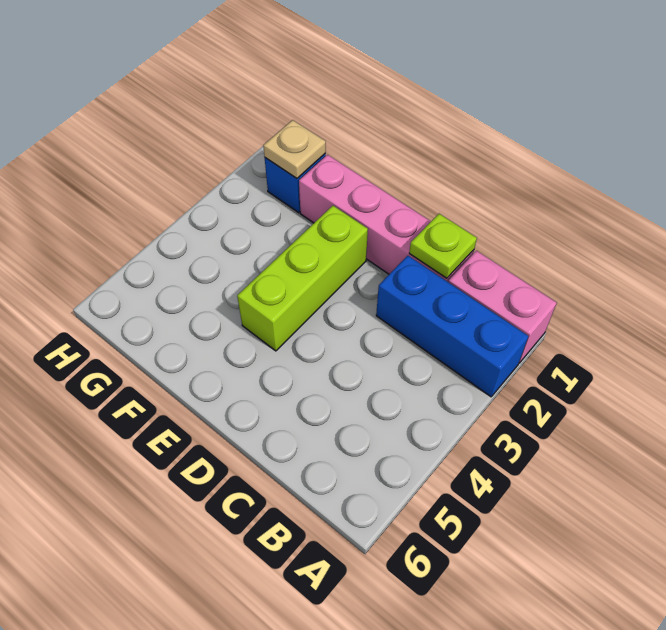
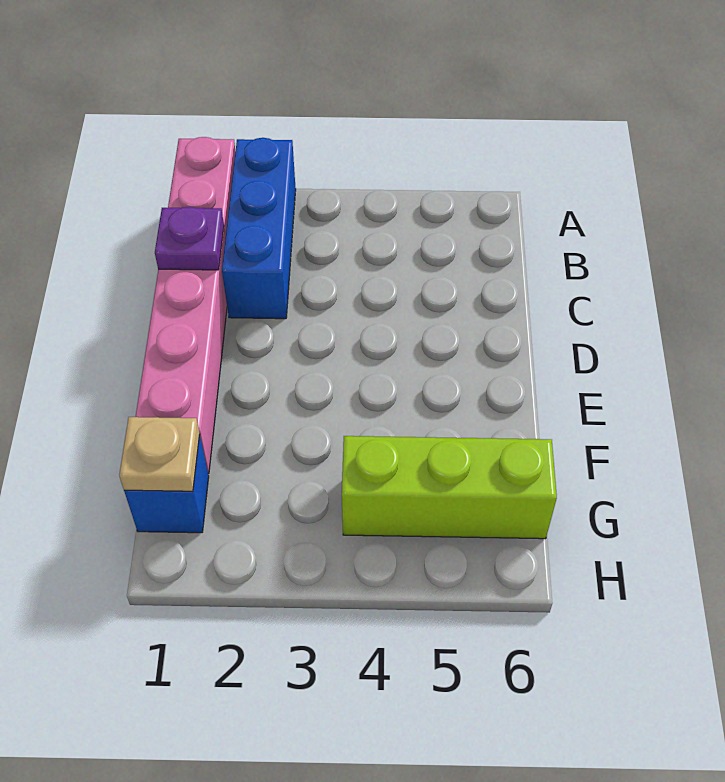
lime plate C1 level 2 -> purple plate C1 level 2
lime brick E2:E4 level 1 -> lime brick G4:G6 level 1

